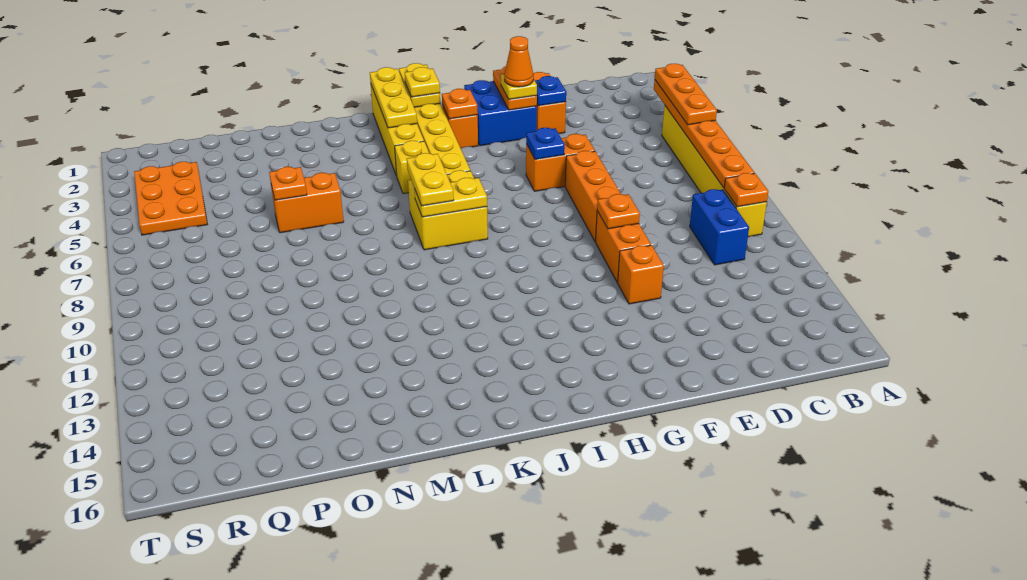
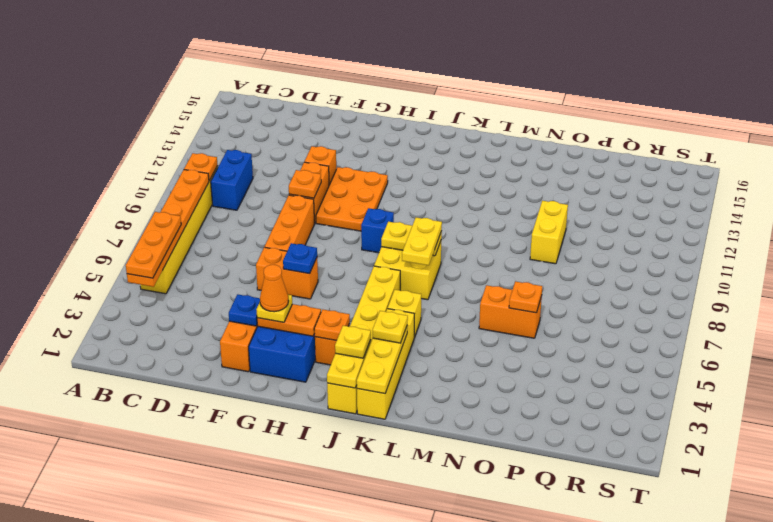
orange plate G2:G3 level 2 -> orange plate G3:H3 level 2
none -> blue brick I9 level 1
none -> yellow plate K3 level 3
none -> yellow brick O10:O11 level 1
orange plate R3:S5 level 1 -> orange plate G10:H12 level 1

